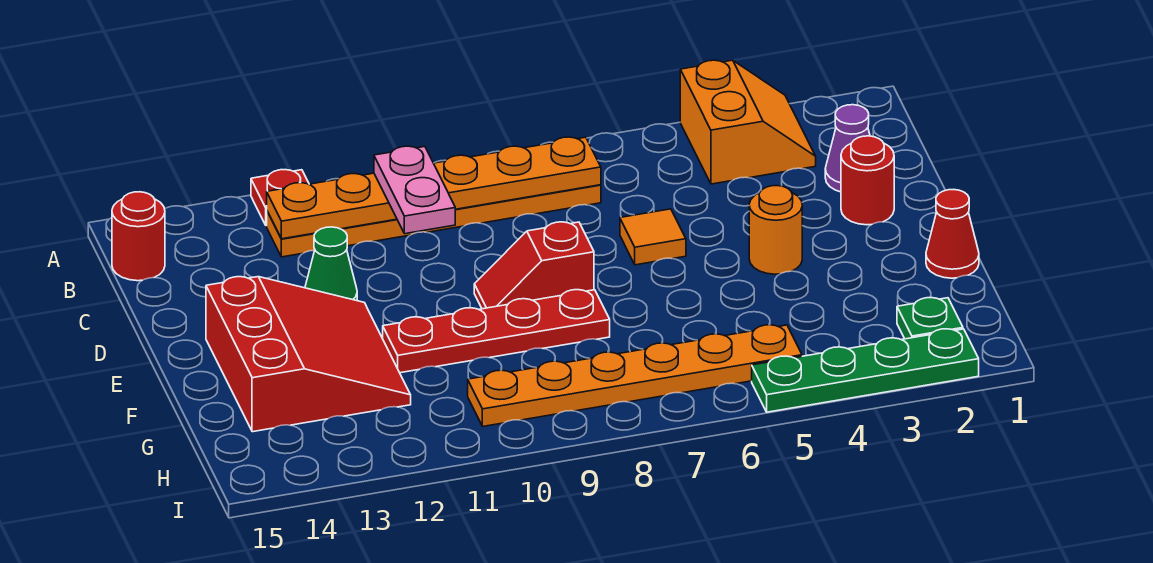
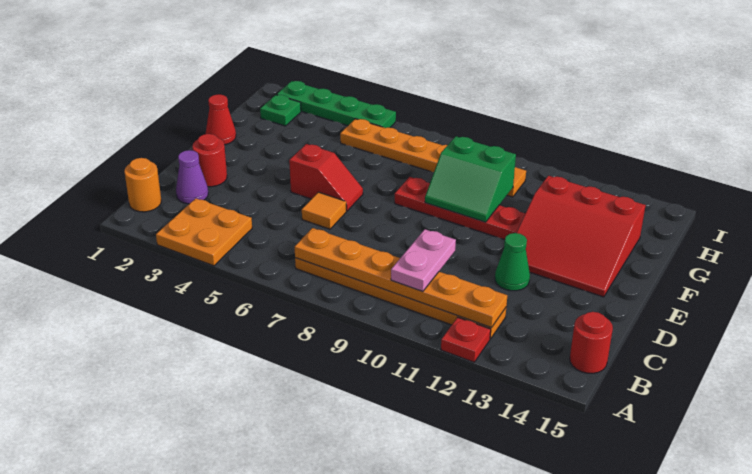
orange slope A3:B4 level 1 top 4 -> orange plate A3:B4 level 1
orange round brick E4 level 1 -> orange round brick B1 level 1
red slope E8:E9 level 1 top 8 -> red slope E5:E6 level 1 top 5
red slope E12:G14 level 1 top 14 -> red slope E12:G14 level 1 top G
none -> green slope F9:G10 level 2 top G

